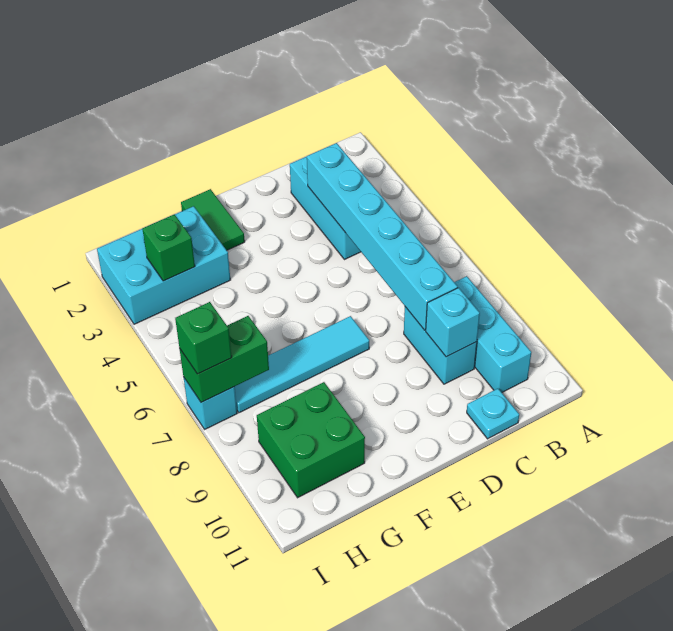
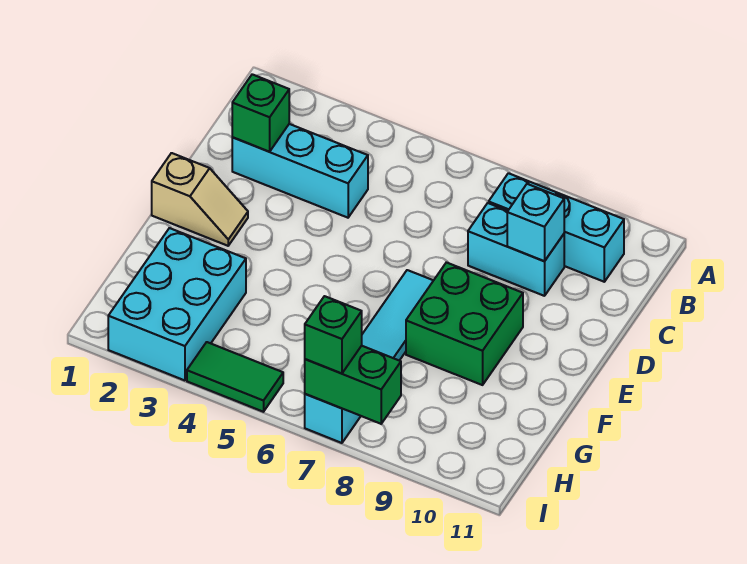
cyan brick C3:C8 level 2 -> none
cyan plate C11 level 1 -> none
none -> tan slope E1:E2 level 1 top 1
green tile F1:F2 level 1 -> green tile I4:I5 level 1
green brick G9:H10 level 1 -> green brick E8:F9 level 1
green brick H3 level 2 -> green brick C2 level 2
green brick H7:I7 level 2 -> green brick I7:I8 level 2

